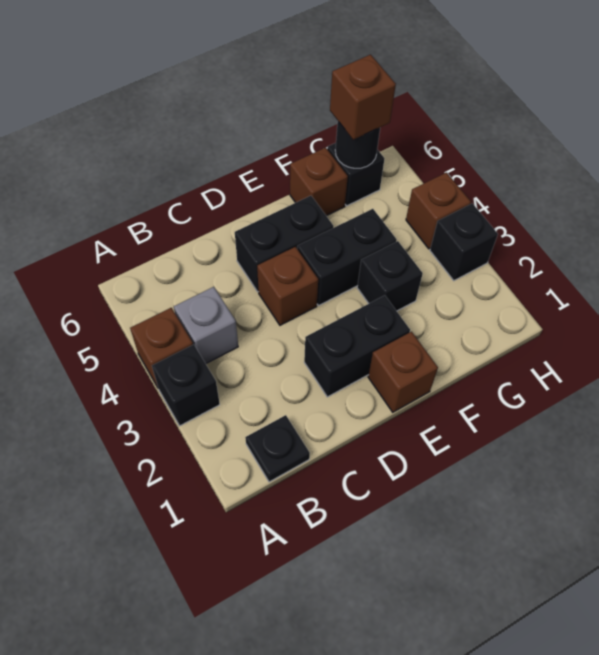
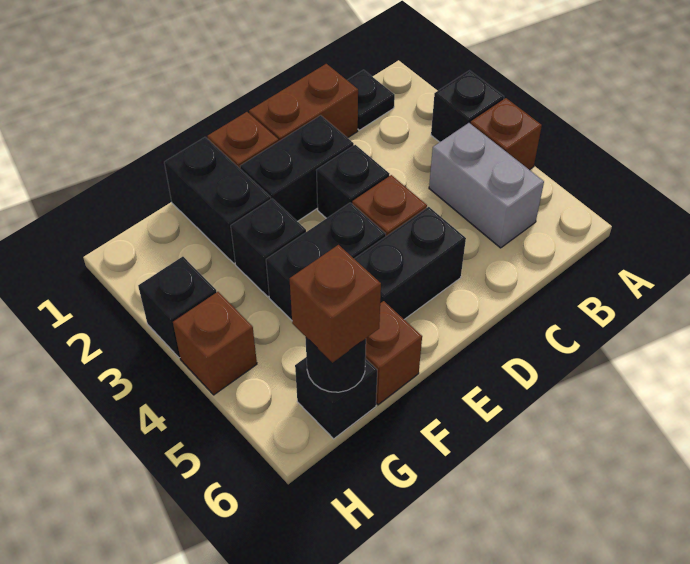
grey brick B4 level 1 -> grey brick B4:B5 level 1
none -> brown brick C1:D1 level 1
none -> black brick D3 level 1
none -> black brick F1:F2 level 1

